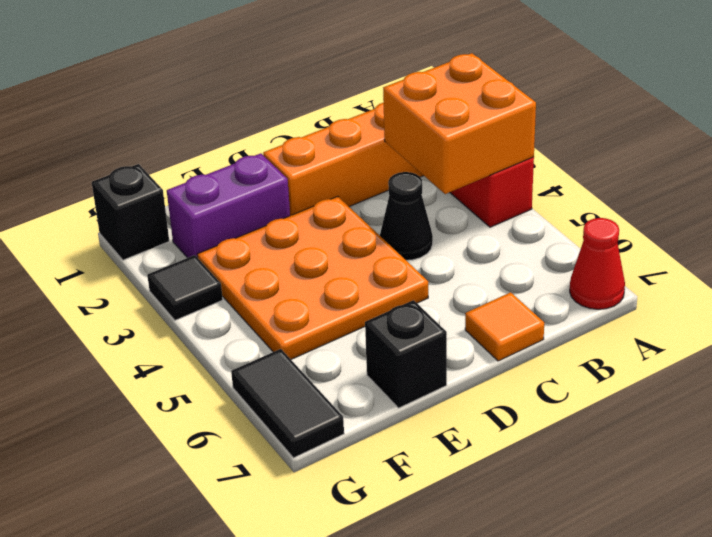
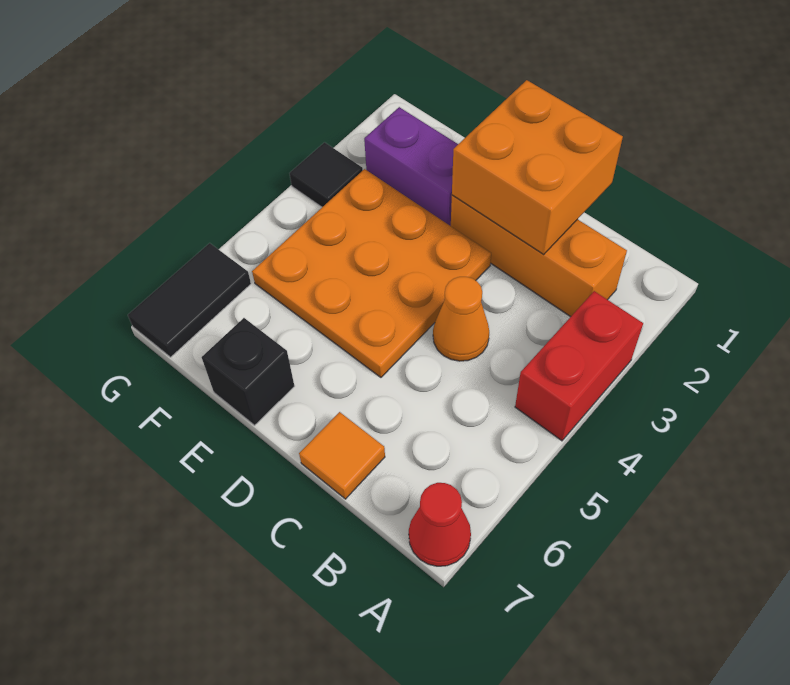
orange brick A3:B4 level 2 -> orange brick C1:D2 level 2
black cone C4 level 1 -> orange cone C4 level 1
black brick G1 level 1 -> none

